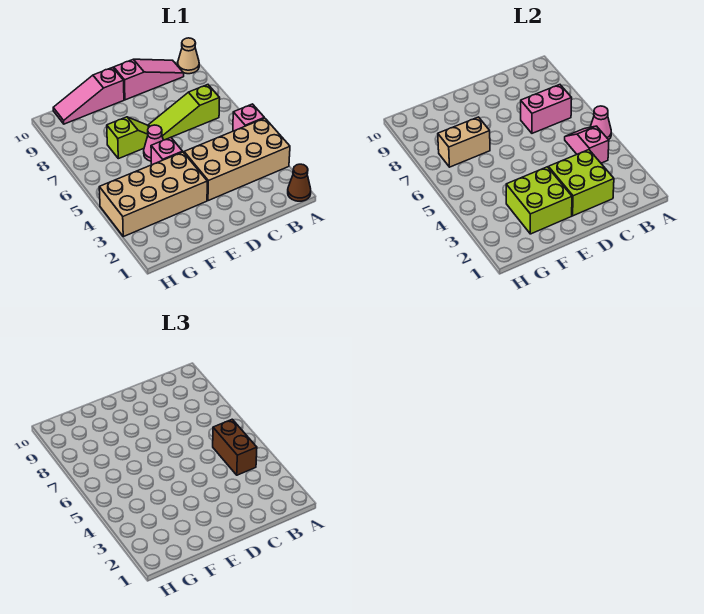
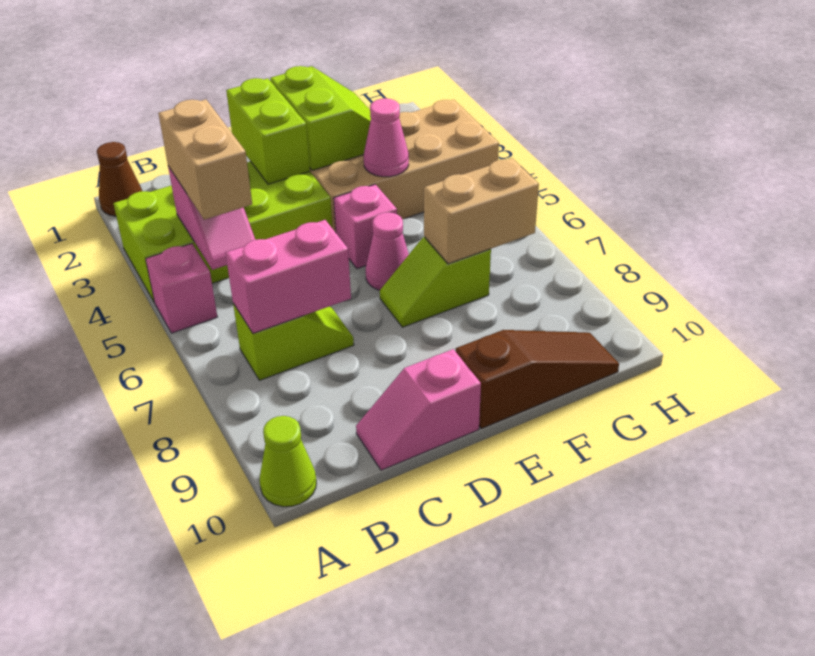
tan brick A3:D4 level 1 -> lime brick A3:D4 level 1
pink cone A5 level 2 -> pink cone F4 level 2
tan cone A10 level 1 -> lime cone A10 level 1
brown brick B4:B5 level 3 -> tan brick B4:B5 level 3
lime slope B7:D7 level 1 top B -> lime slope B7:C7 level 1 top B
pink slope B10:D10 level 1 top D -> pink slope C10:D10 level 1 top D
lime brick C2:D3 level 2 -> lime brick D2:D3 level 2
lime brick E2:F3 level 2 -> lime slope E2:F3 level 2 top E
pink slope E10:G10 level 1 top E -> brown slope E10:G10 level 1 top E

